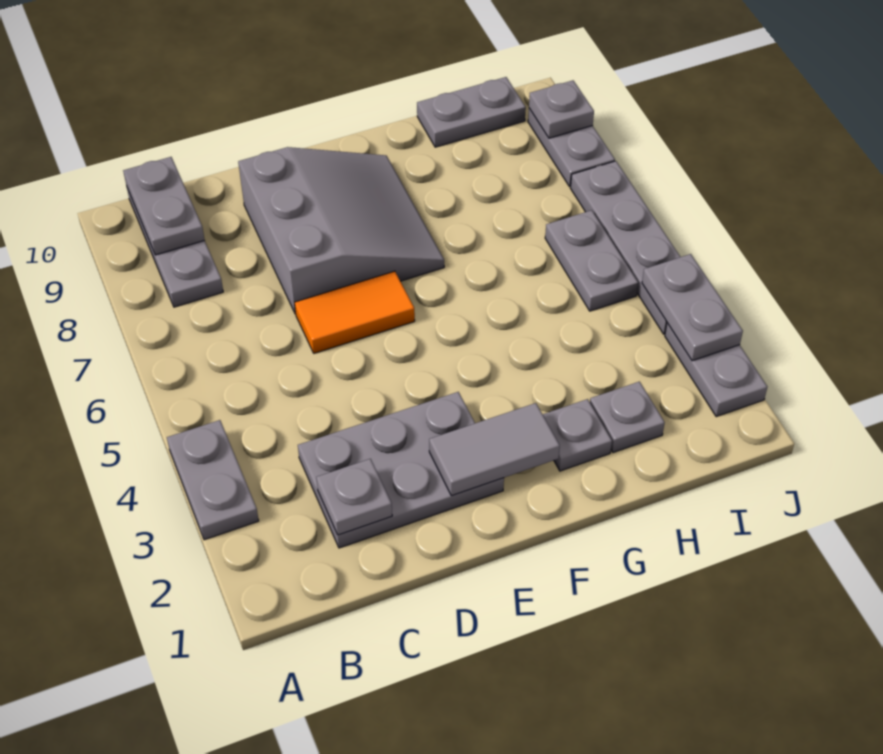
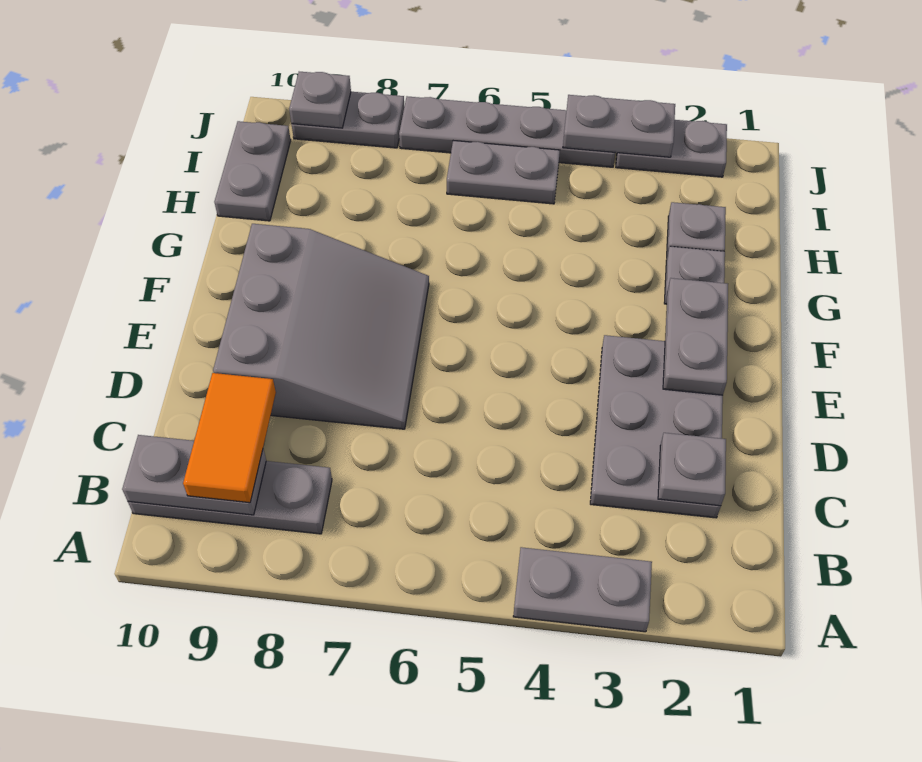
orange tile D6:E6 level 1 -> orange tile B9:C9 level 3
grey slope D7:F9 level 1 top D -> grey slope D7:F9 level 1 top 9
grey tile E2:F2 level 2 -> grey plate E2:F2 level 2

